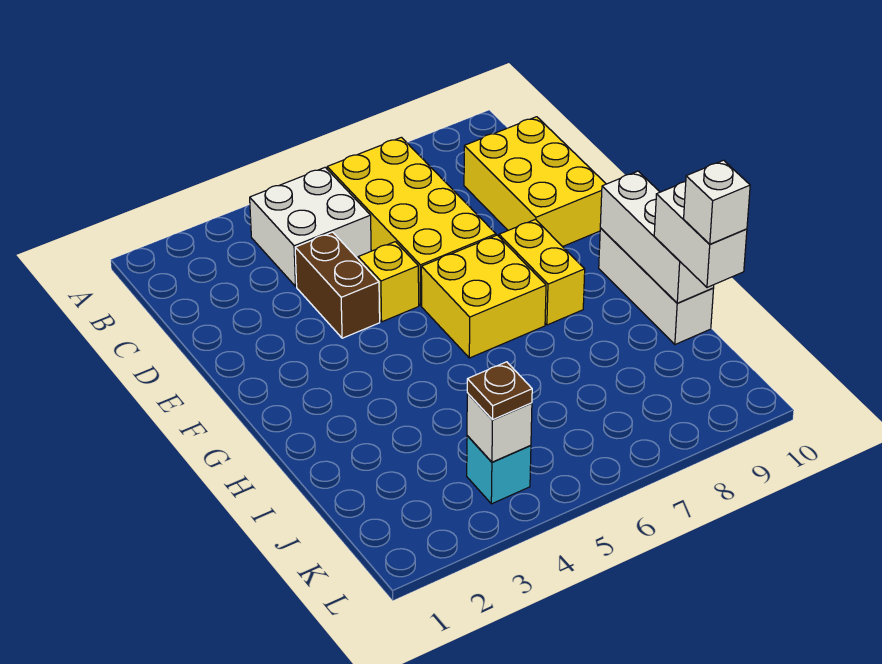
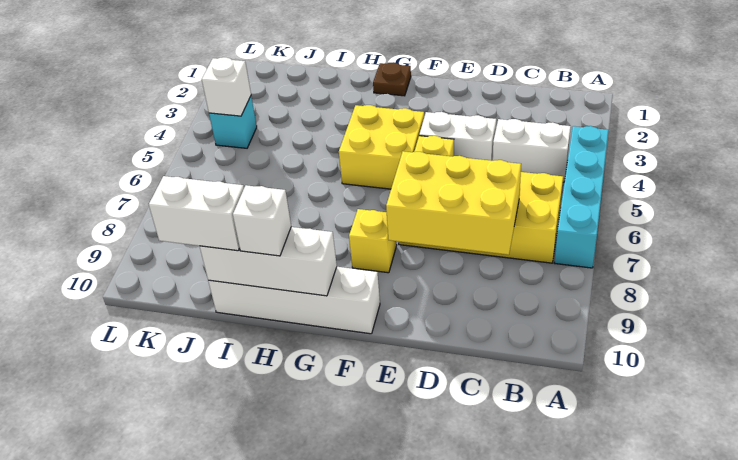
none -> cyan brick A4:A7 level 1
white brick B4:C5 level 1 -> white brick B4:C4 level 1
yellow brick C9:E10 level 1 -> yellow brick C7:E8 level 2
brown brick D4:E4 level 1 -> white brick D4:E4 level 1
yellow brick F6:G7 level 1 -> yellow brick F4:G5 level 1
yellow brick F8:G8 level 1 -> yellow brick F8 level 1
white brick G10:I10 level 1 -> white brick F10:I10 level 1
white brick J10 level 4 -> white brick H10 level 3
brown plate K4 level 3 -> brown plate G1 level 1

